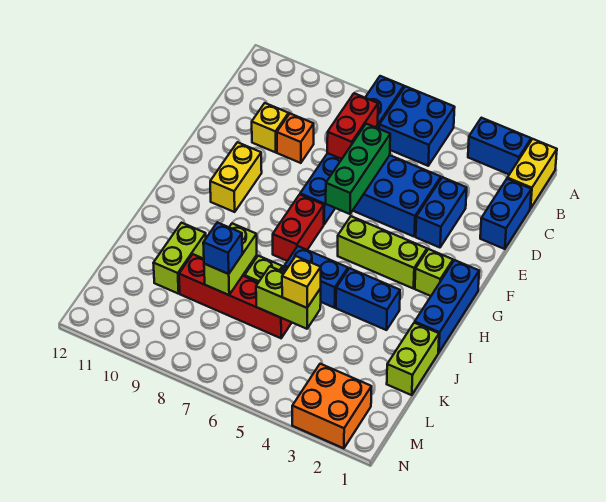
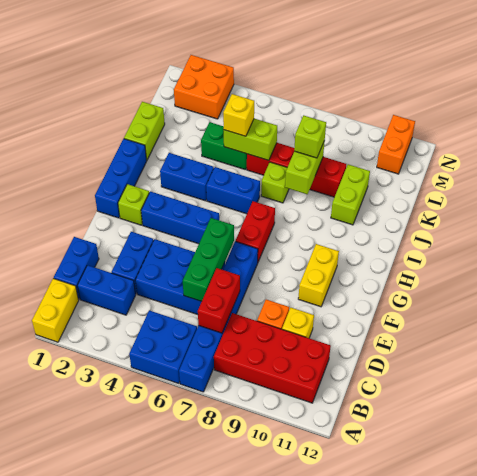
blue brick A2:A3 level 1 -> blue brick C2:C3 level 1
none -> red brick B8:C11 level 1
lime brick G3:G5 level 1 -> blue brick G3:G5 level 1
none -> green brick K4:K5 level 1
blue brick K8 level 3 -> lime brick K8 level 3
none -> orange brick M11:N11 level 1

